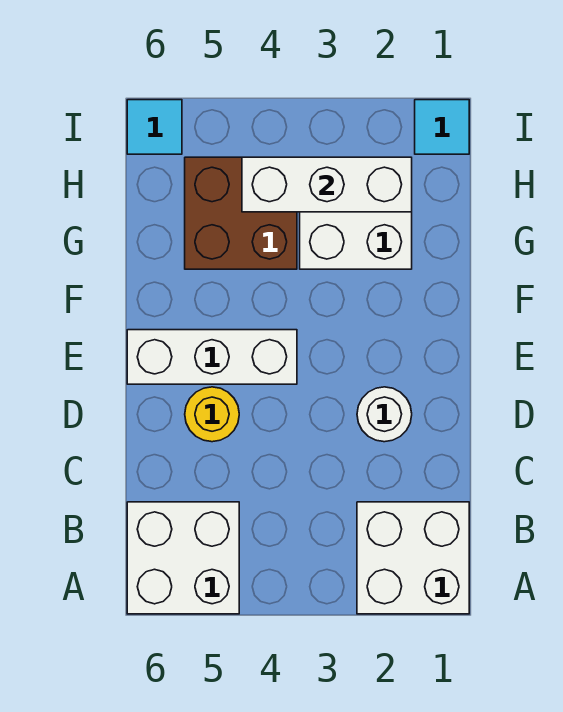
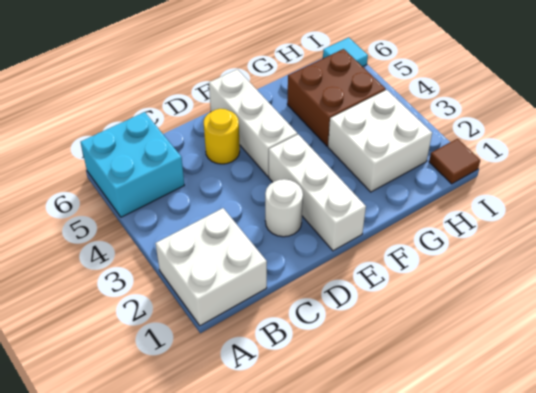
white brick A5:B6 level 1 -> cyan brick A5:B6 level 1
white brick H2:H4 level 2 -> white brick E1:E3 level 1
cyan tile I1 level 1 -> brown tile I1 level 1

